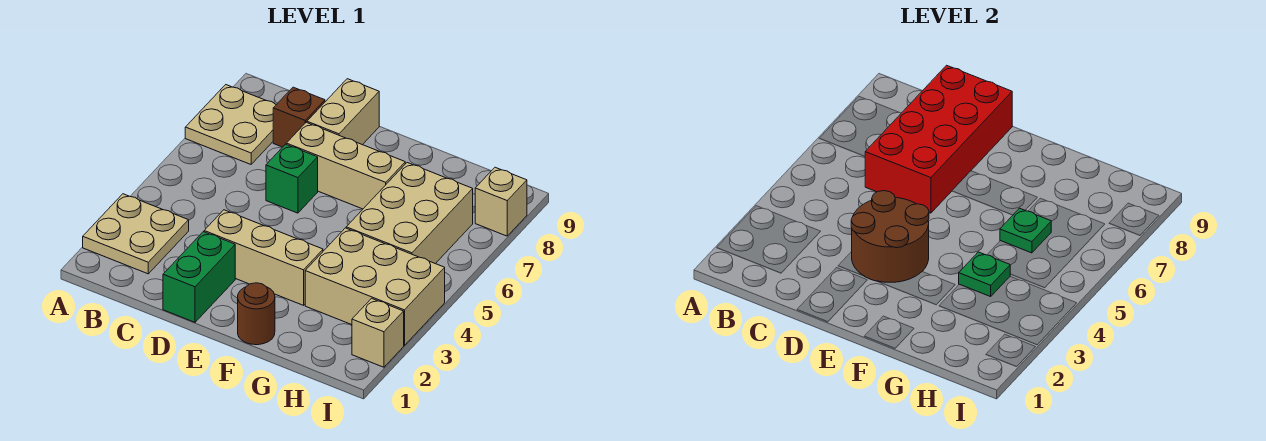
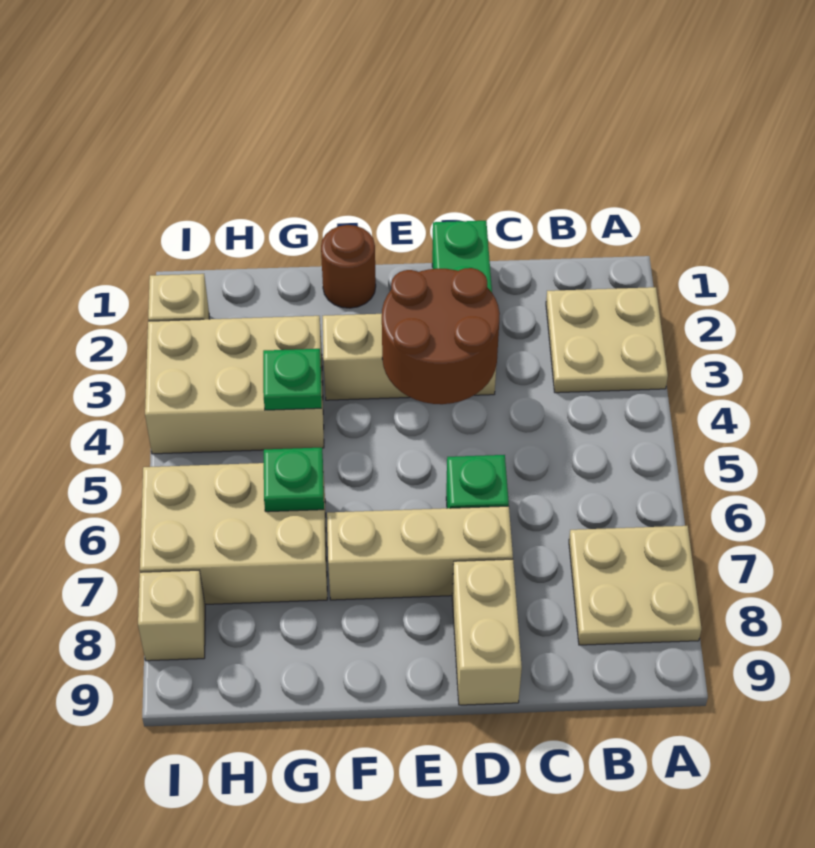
red brick C6:D9 level 2 -> none
brown brick C8 level 1 -> none
tan brick G5:H7 level 1 -> tan brick G6:I7 level 1

